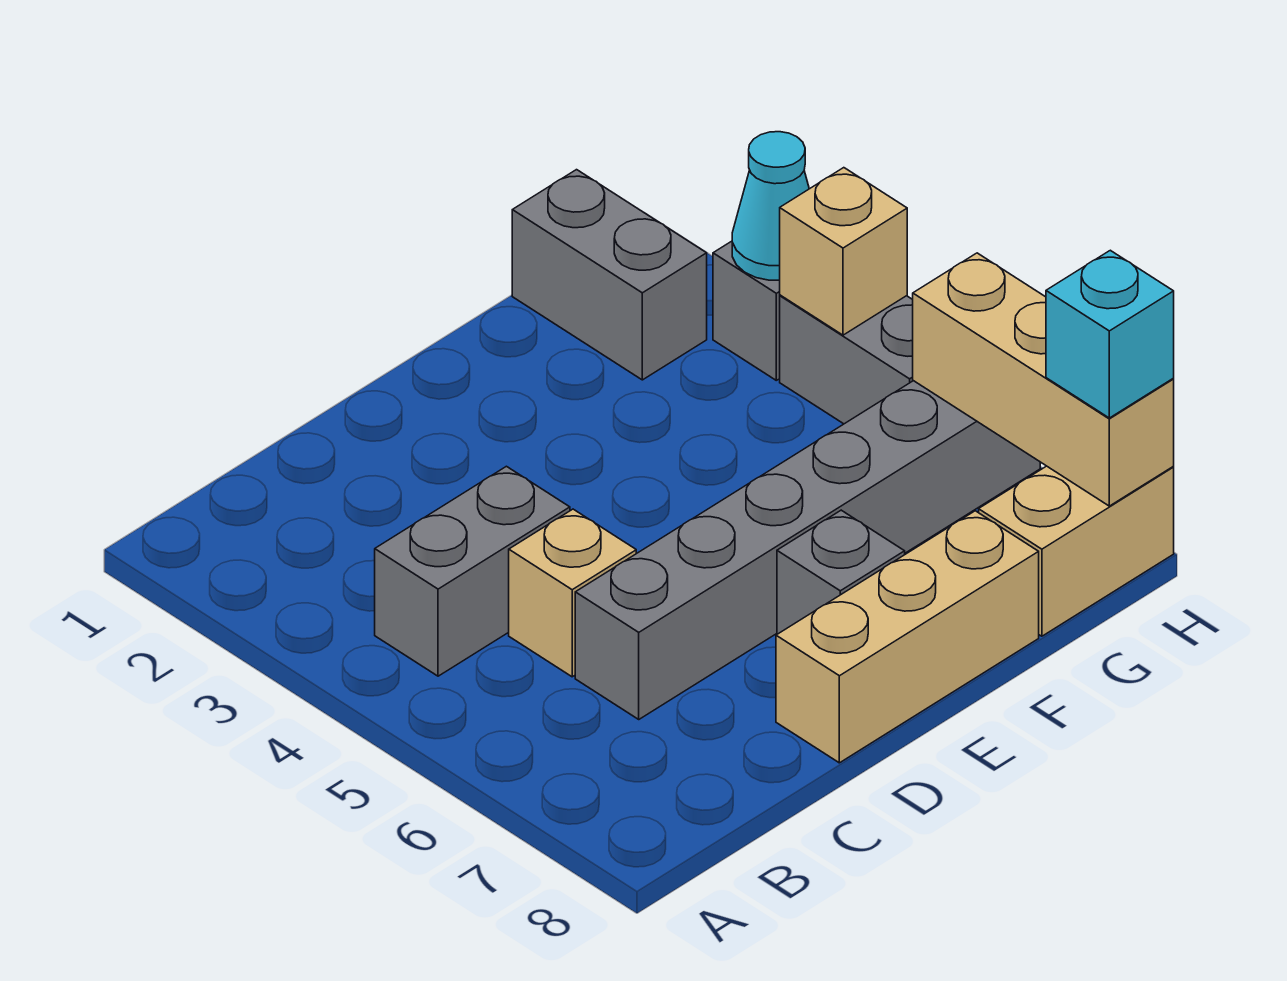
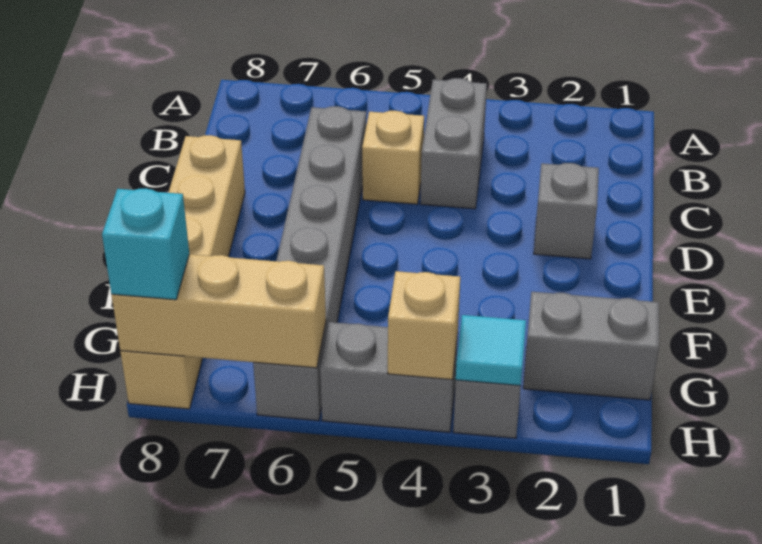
grey brick E7 level 1 -> grey brick D2 level 1
cyan cone H3 level 2 -> cyan tile H3 level 2

